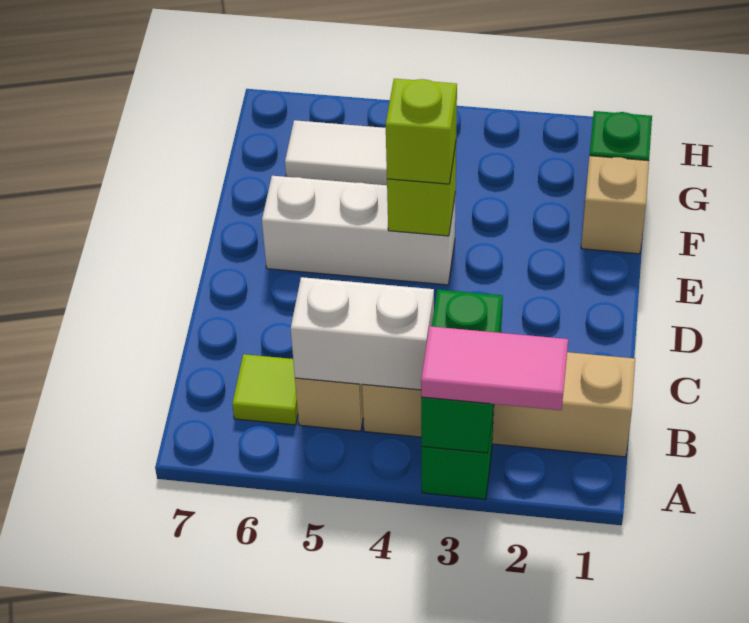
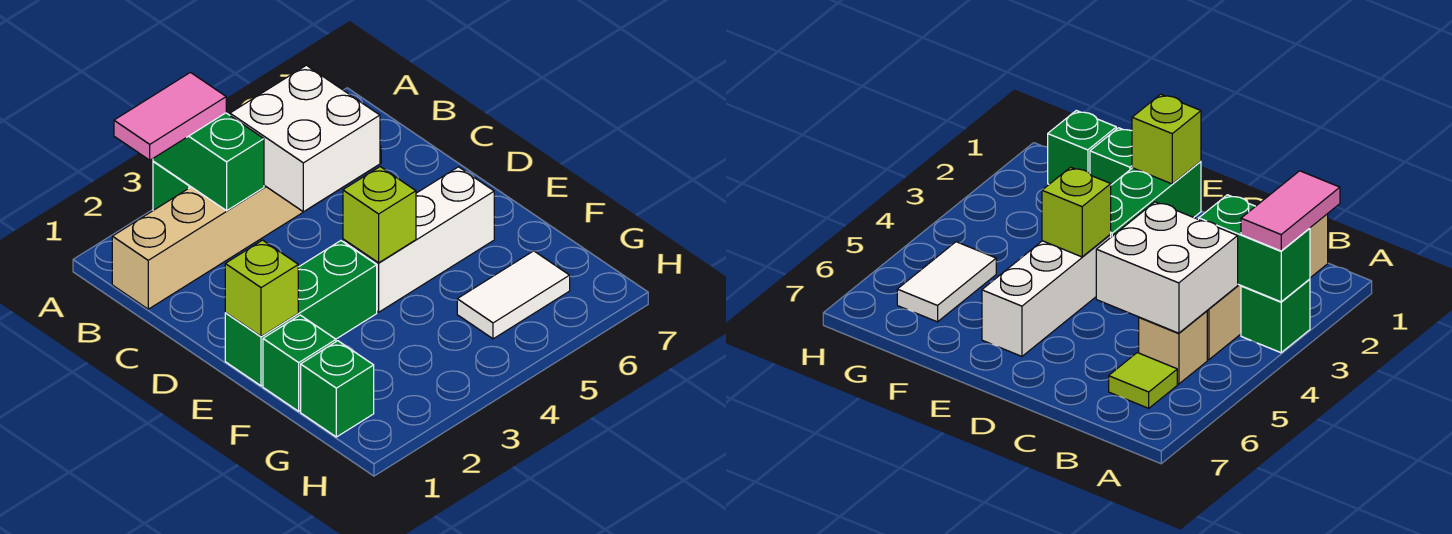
white brick B4:B5 level 2 -> white brick B4:C5 level 2
none -> green brick E1:E3 level 1
lime brick E4 level 3 -> lime brick E1 level 2
tan brick F1 level 1 -> green brick F1 level 1

